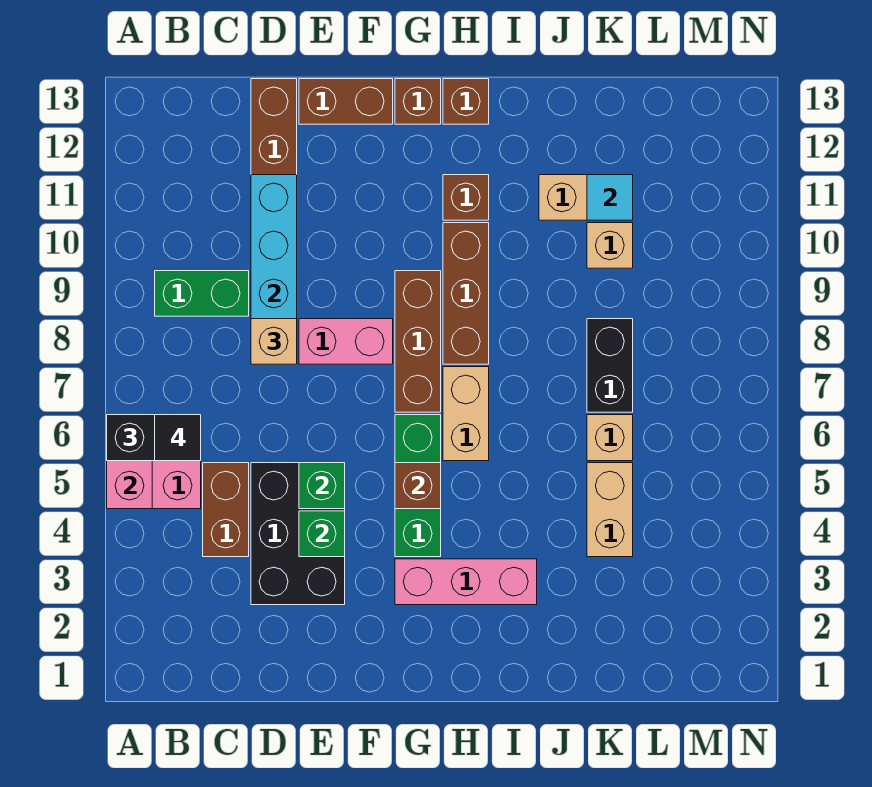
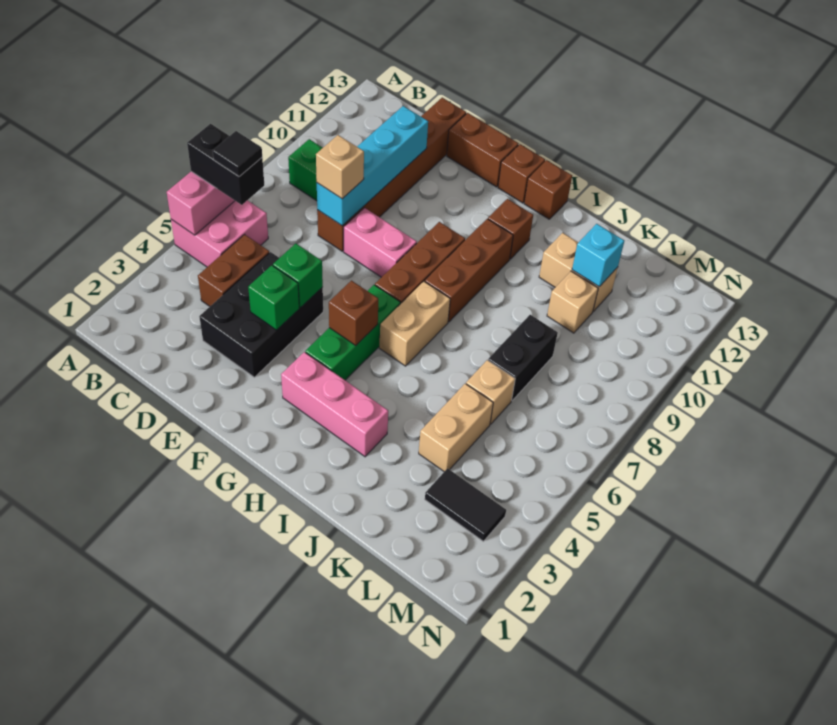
cyan tile K11 level 2 -> cyan brick K11 level 2
none -> black tile L3:M3 level 1

